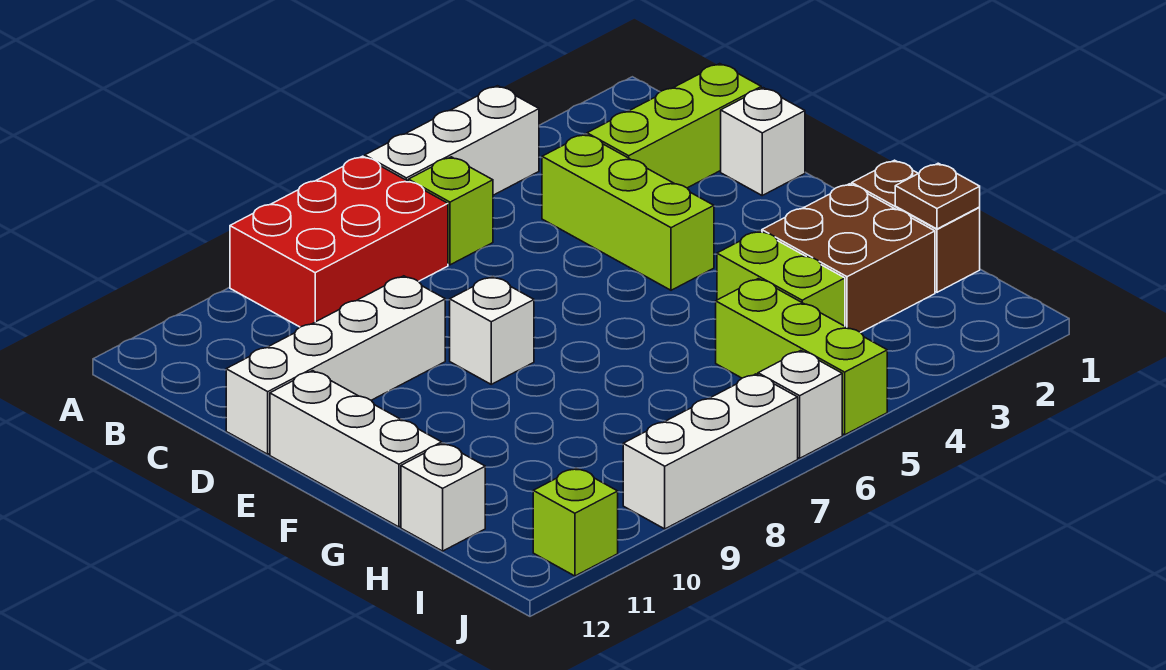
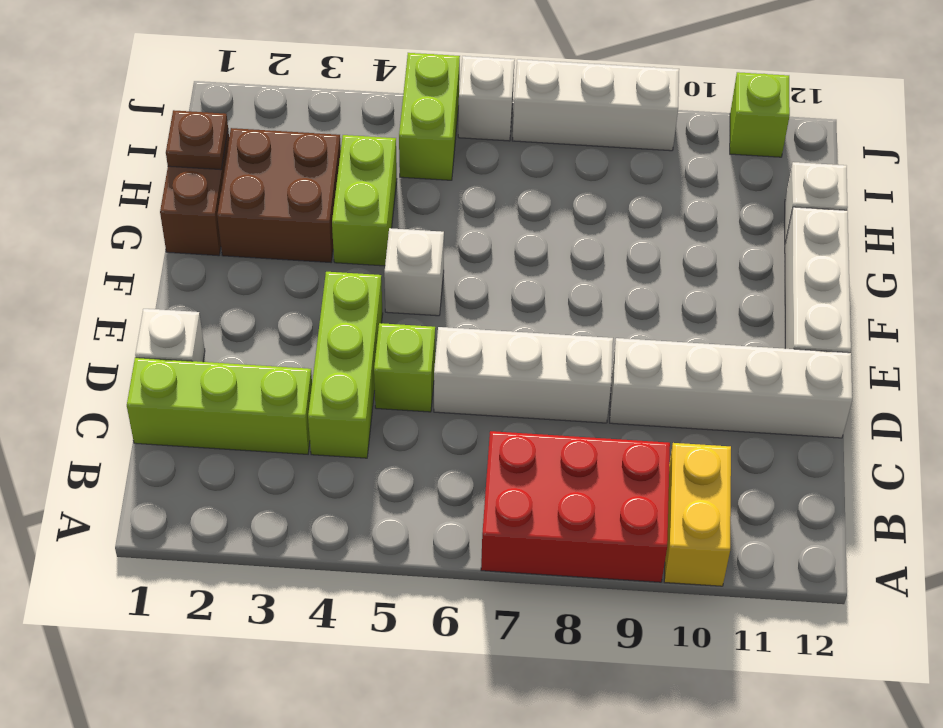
white brick A4:A6 level 1 -> white brick D6:D8 level 1
none -> yellow brick A10:B10 level 1
lime brick B6 level 1 -> lime brick D5 level 1
white brick E8 level 1 -> white brick F5 level 1
lime brick H5:J5 level 1 -> lime brick I5:J5 level 1

